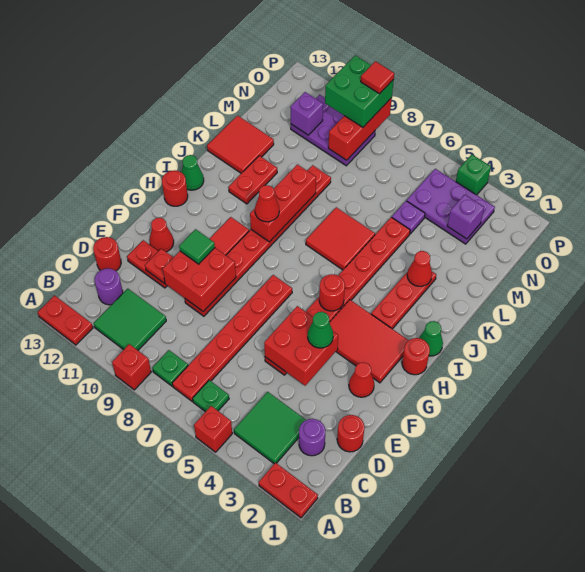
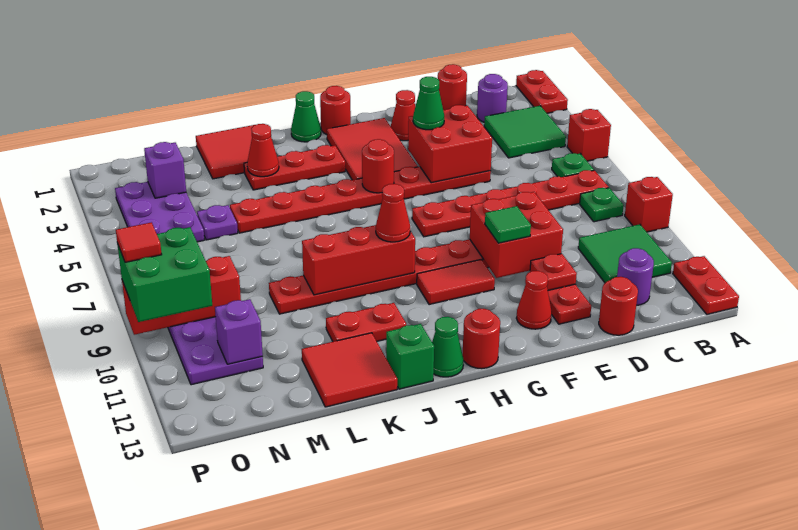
red tile J6:K7 level 1 -> red tile K1:L2 level 1
green brick P4 level 1 -> green brick J13 level 1

